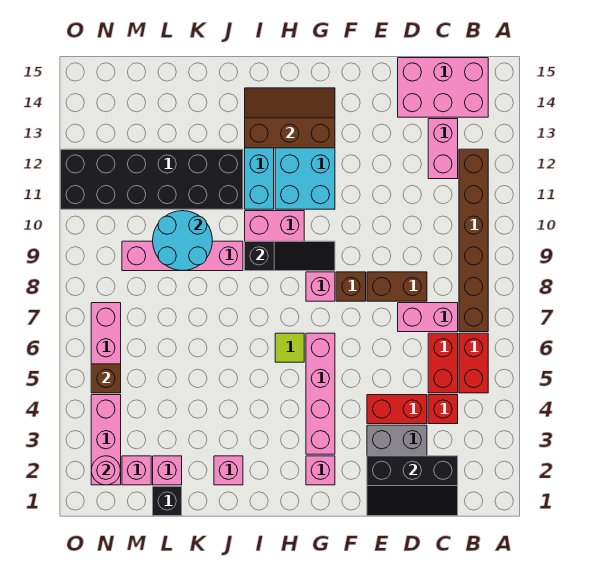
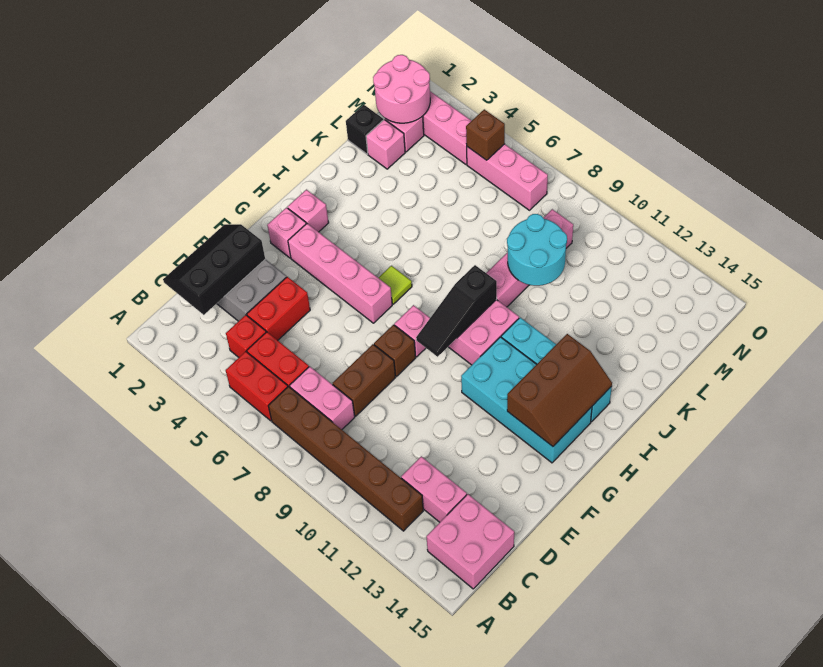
pink brick B14:D15 level 1 -> pink brick B14:C15 level 1
pink brick C7:D7 level 1 -> pink brick C7:C8 level 1
pink brick J2 level 1 -> pink brick H2 level 1
black brick J11:O12 level 1 -> none
pink round brick N2 level 2 -> pink round brick M1:N2 level 2

